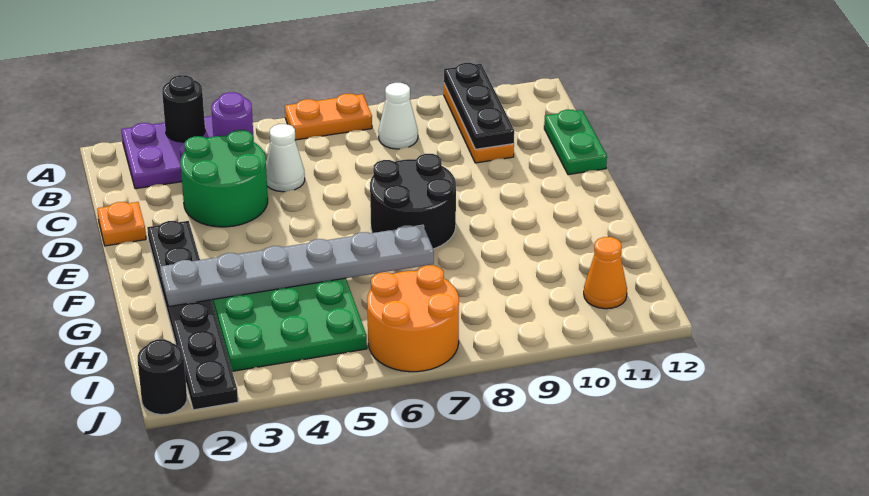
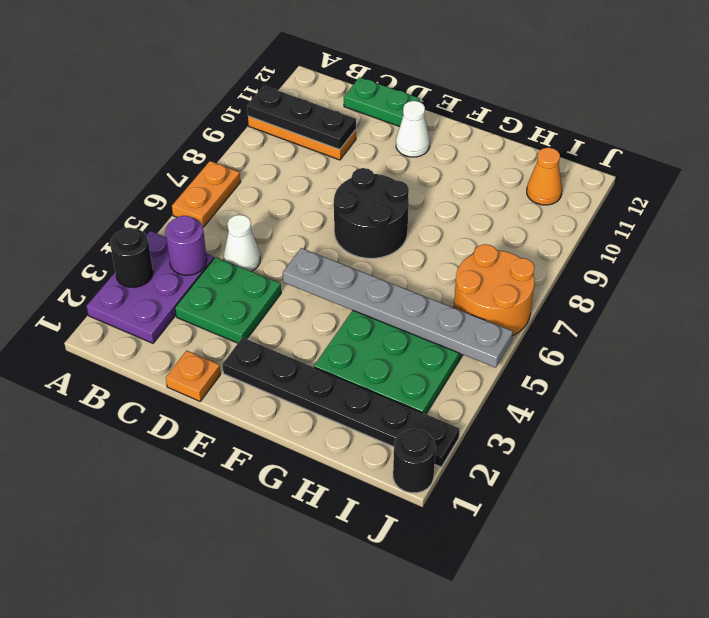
white cone B8 level 1 -> white cone E11 level 1
green round brick C3:D4 level 1 -> green plate C3:D4 level 1
grey plate G2:G7 level 2 -> grey plate E5:J5 level 2

